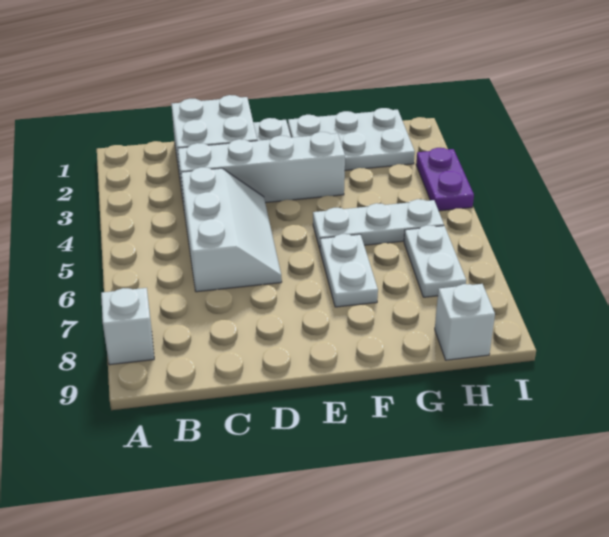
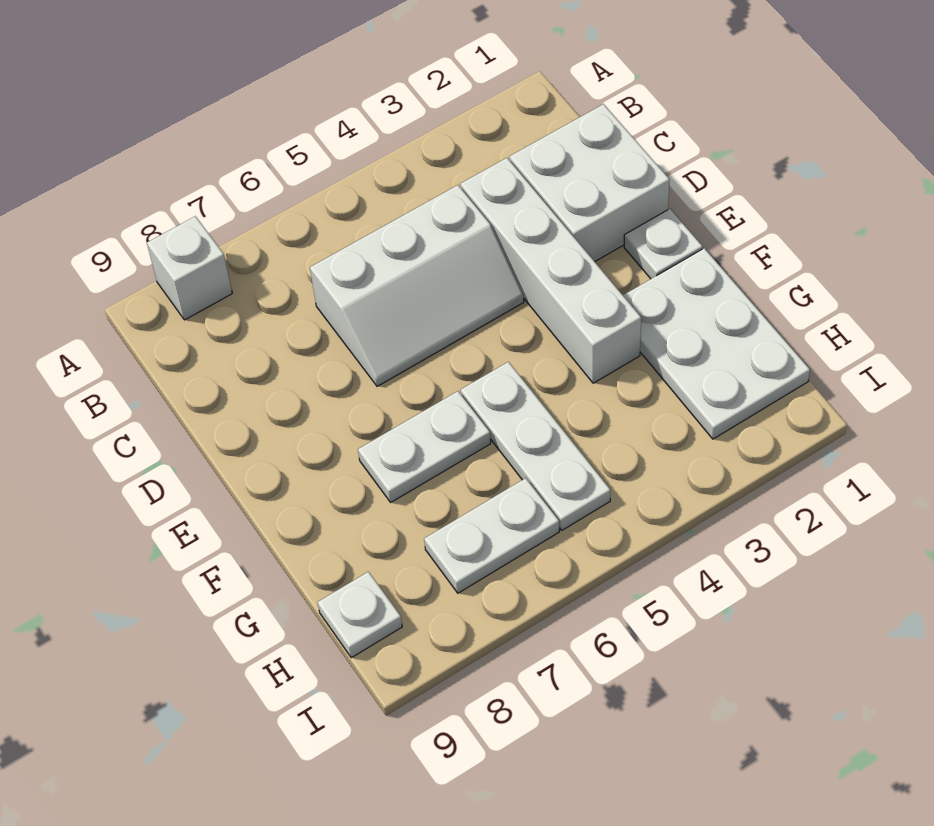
white brick H9 level 1 -> white plate H9 level 1
purple plate I3:I4 level 1 -> none

